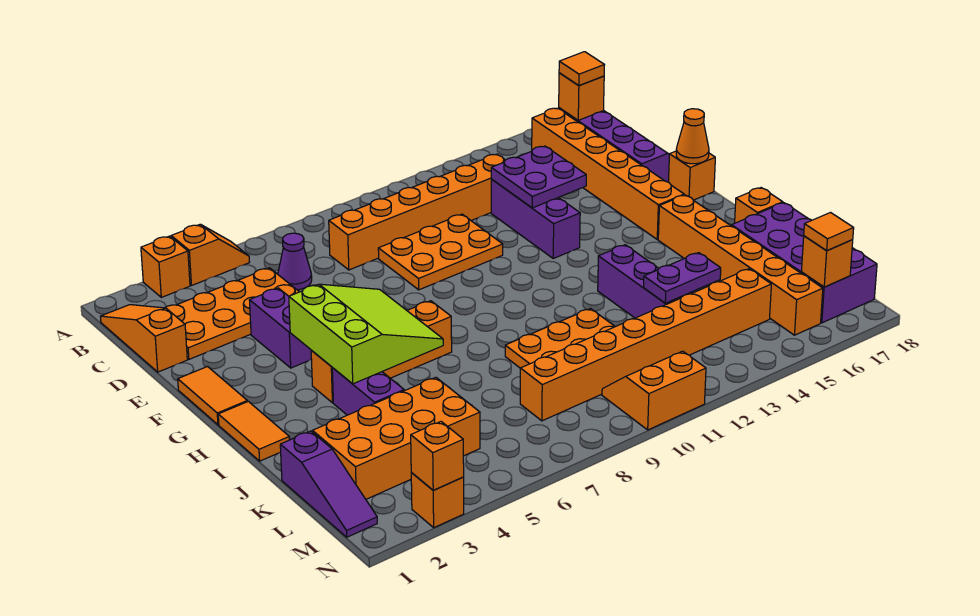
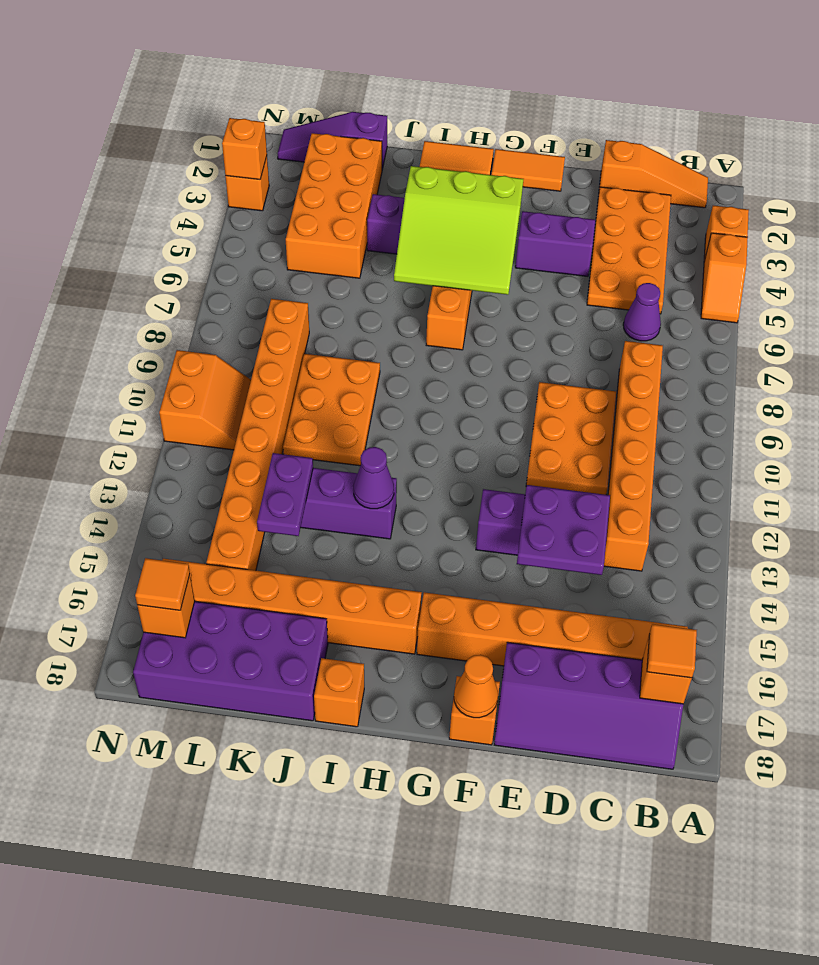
none -> purple cone I13 level 2

